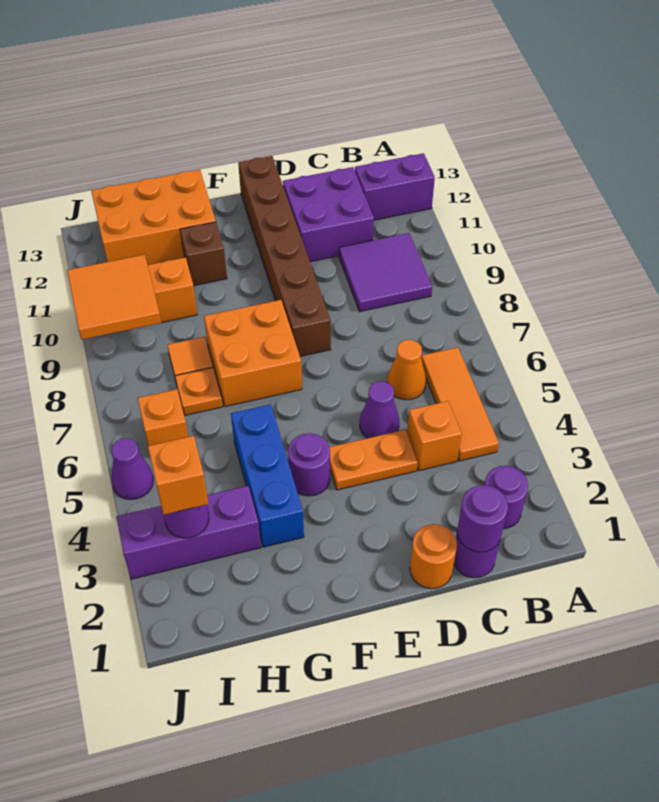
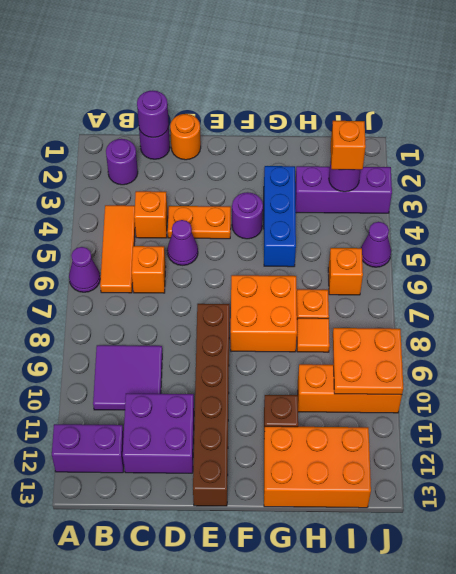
none -> purple cone A6 level 1
orange cone C6 level 1 -> orange brick C6 level 1
orange tile I9:J10 level 2 -> orange plate I9:J10 level 2

